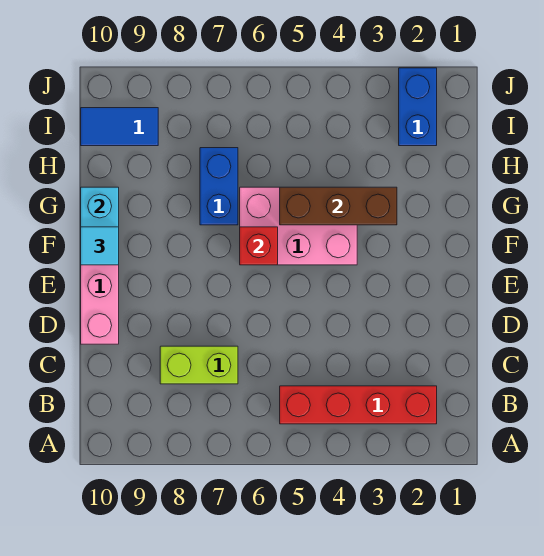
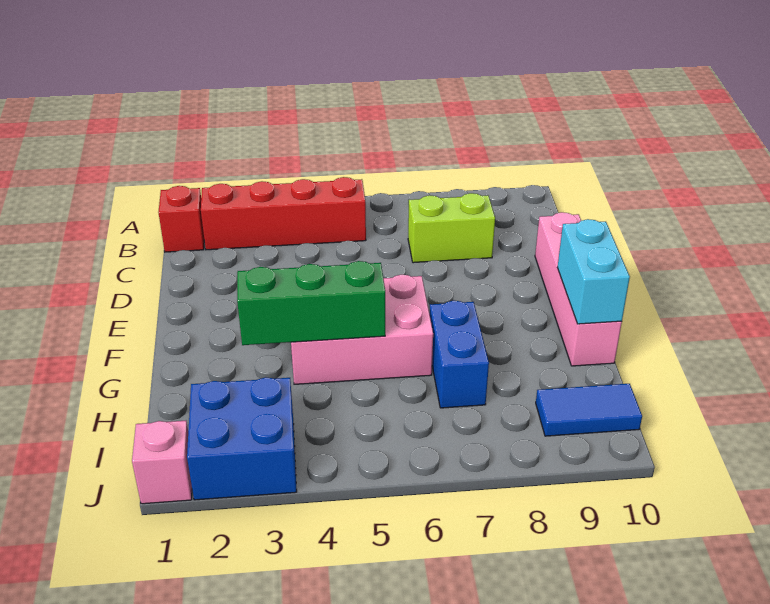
red brick F6 level 2 -> red brick B1 level 1
cyan tile F10 level 3 -> none
brown brick G3:G5 level 2 -> green brick G3:G5 level 2
blue brick I2:J2 level 1 -> blue brick I2:J3 level 1
none -> pink brick J1 level 1

